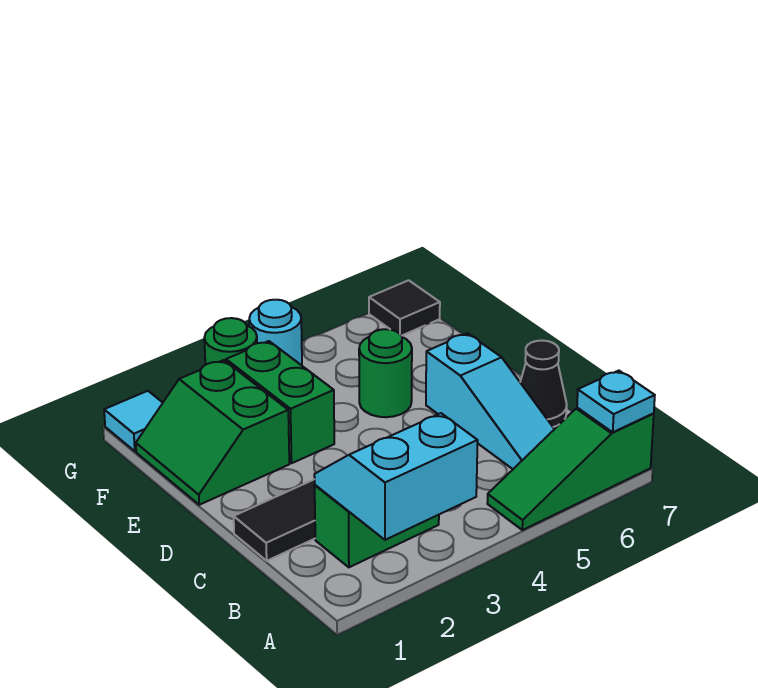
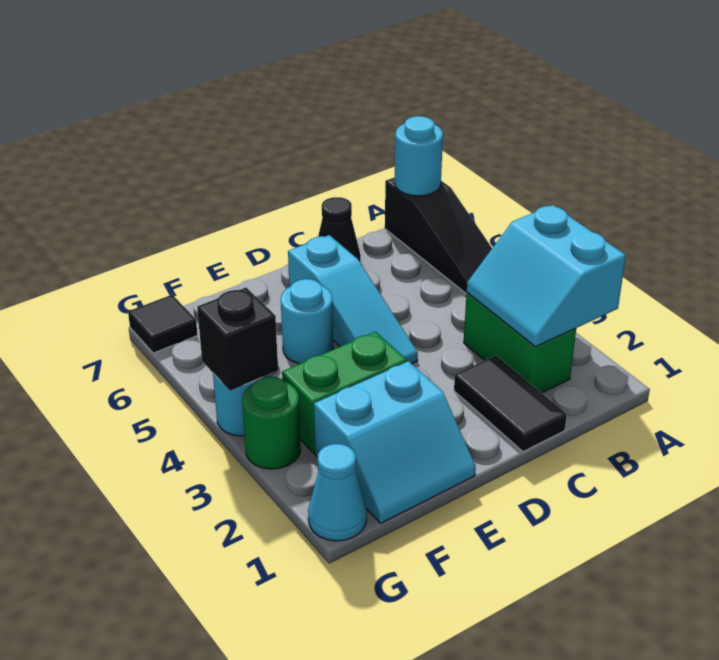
green slope A5:A7 level 1 top 7 -> black slope A5:A7 level 1 top 7
cyan plate A7 level 2 -> cyan round brick A7 level 2
cyan slope B6:D6 level 1 top D -> cyan slope D4:D6 level 1 top 6
green slope E1:F2 level 1 top 2 -> cyan slope E1:F2 level 1 top 2
green round brick E5 level 1 -> cyan round brick E5 level 1
cyan tile G1 level 1 -> cyan cone G1 level 1
none -> black brick G4 level 2

